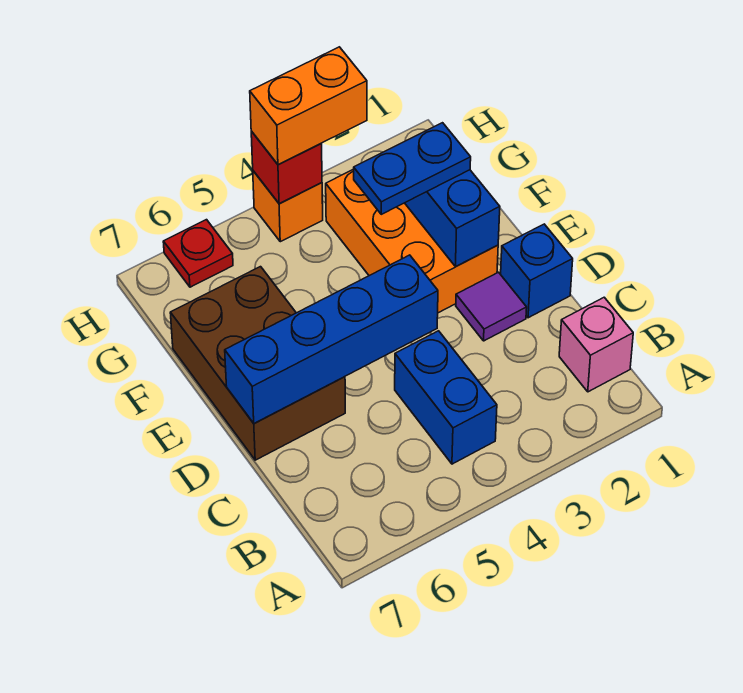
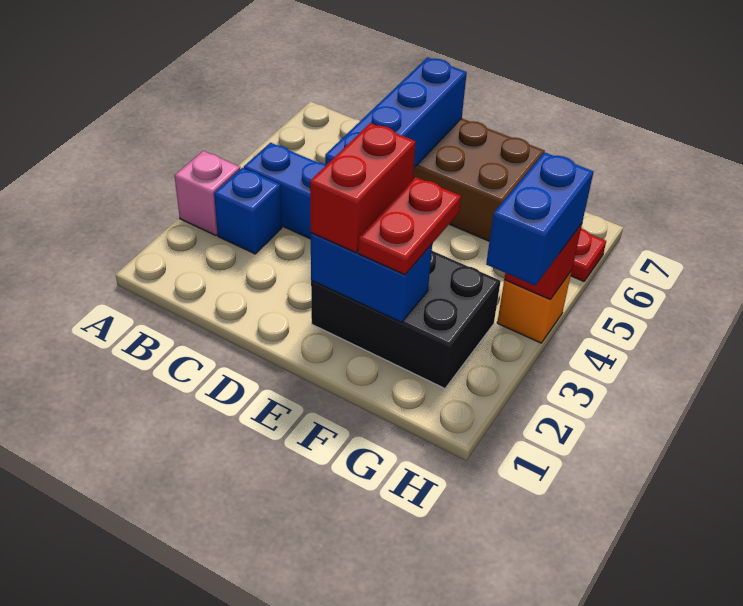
pink brick B1 level 1 -> pink brick A3 level 1
blue brick D1 level 1 -> blue brick B3 level 1
purple tile D2 level 1 -> none
orange brick E2:G3 level 1 -> black brick E2:G3 level 1
none -> red brick E2:E3 level 3
blue plate F2:F3 level 3 -> red plate F2:F3 level 3
orange brick H3:H4 level 3 -> blue brick H3:H4 level 3

